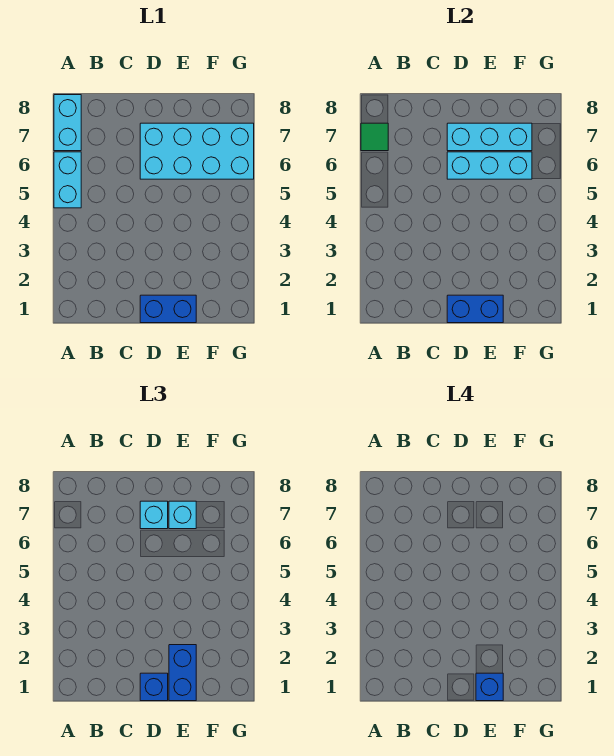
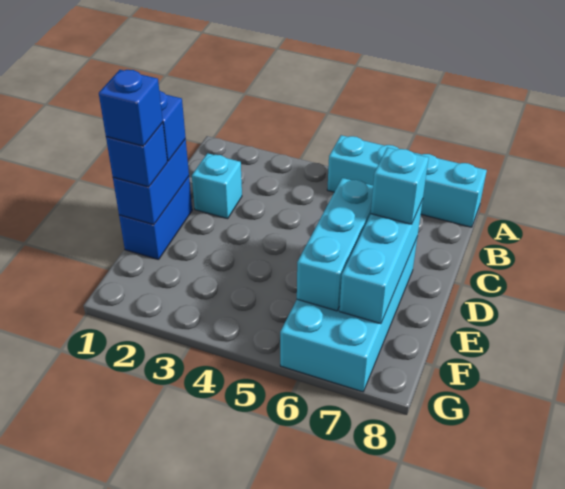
green tile A7 level 2 -> none
blue brick E1:E2 level 3 -> blue brick E1 level 3
cyan brick E7 level 3 -> cyan brick C2 level 1

